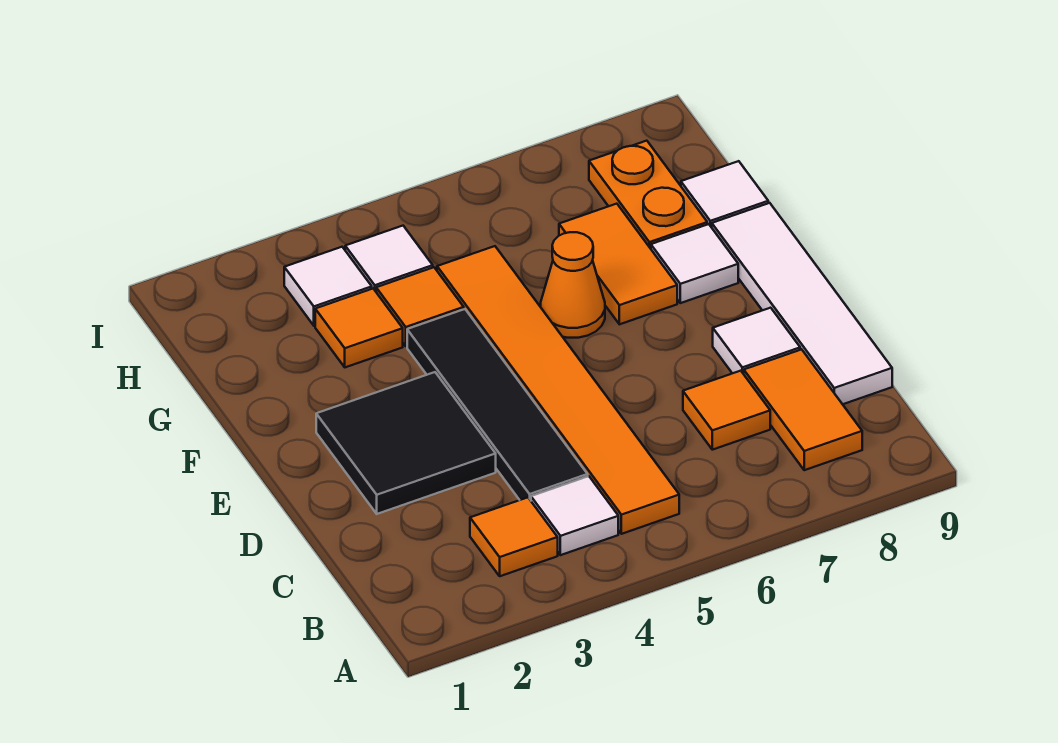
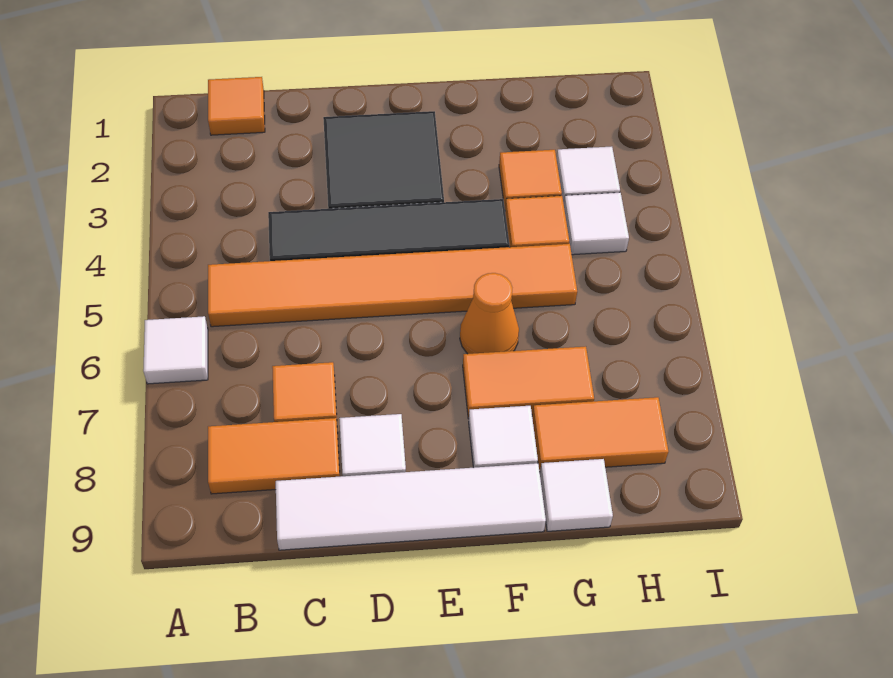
orange tile B3 level 1 -> orange tile B1 level 1
white tile B4 level 1 -> white tile A6 level 1
orange plate G8:H8 level 1 -> orange tile G8:H8 level 1

